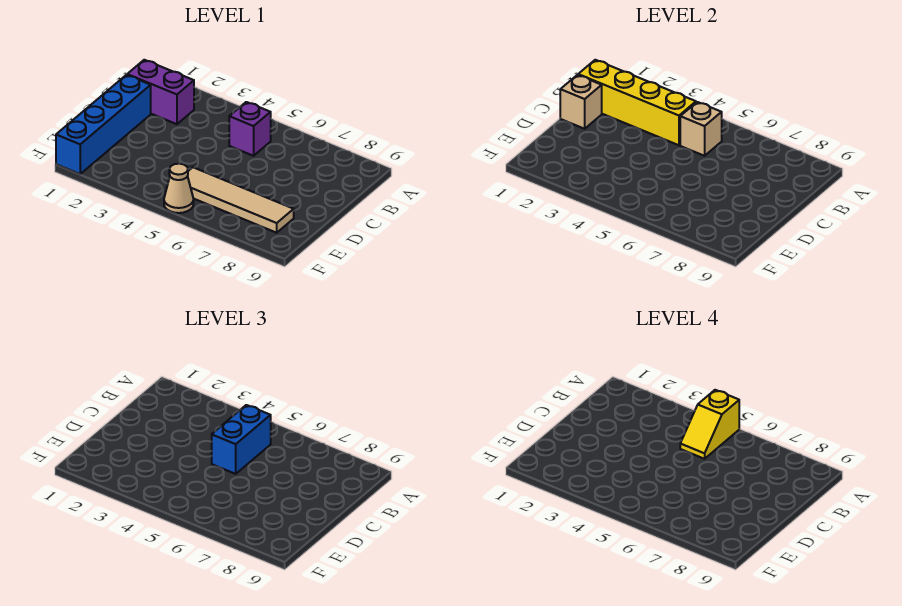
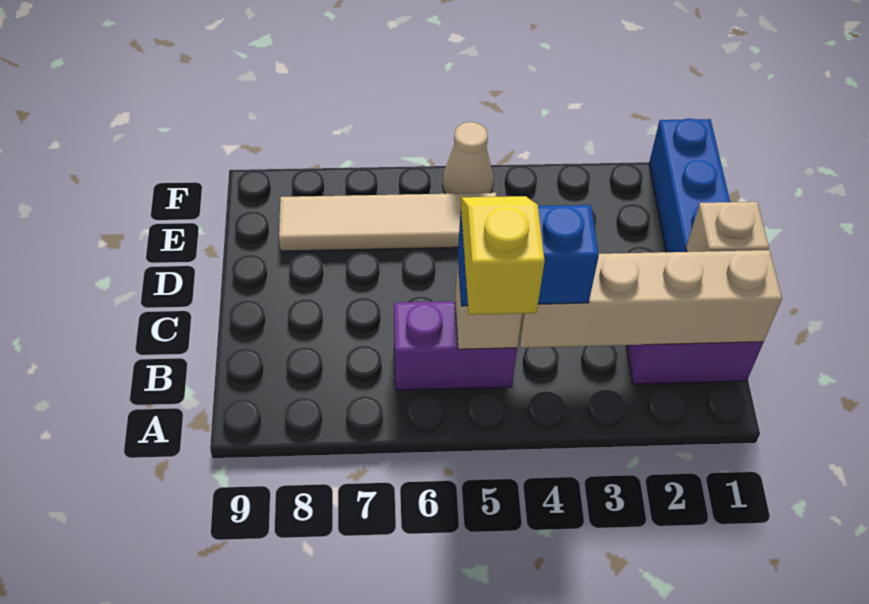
yellow brick B1:B4 level 2 -> tan brick B1:B4 level 2
purple brick B5 level 1 -> purple brick B5:B6 level 1
blue brick B5:C5 level 3 -> blue brick B4:B5 level 3

